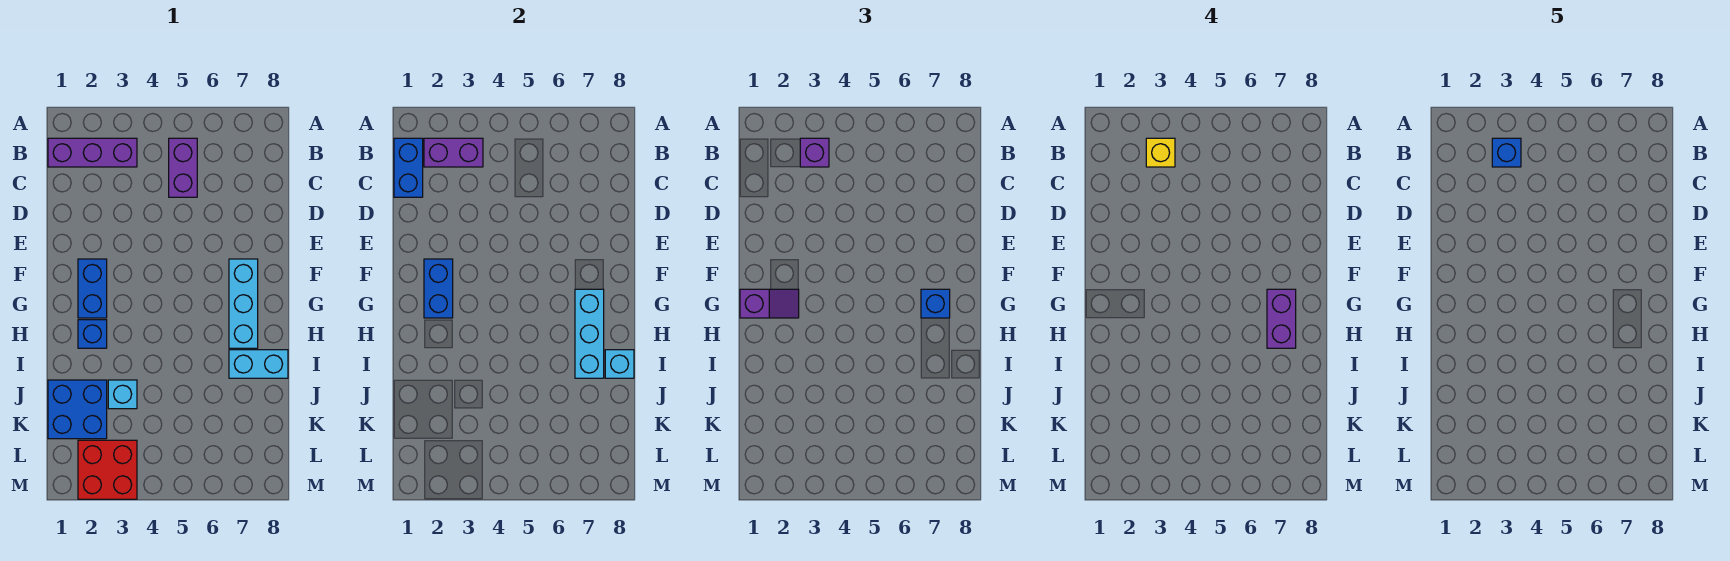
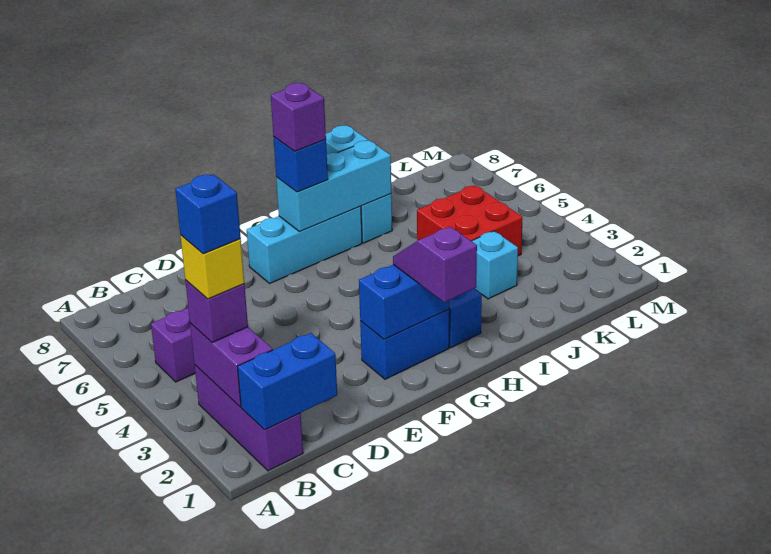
purple brick G7:H7 level 4 -> purple brick G7 level 4
blue brick J1:K2 level 1 -> none
red brick L2:M3 level 1 -> red brick J4:K5 level 1

